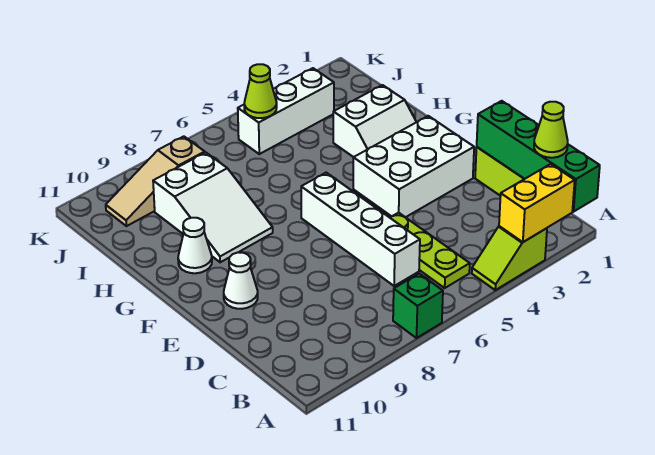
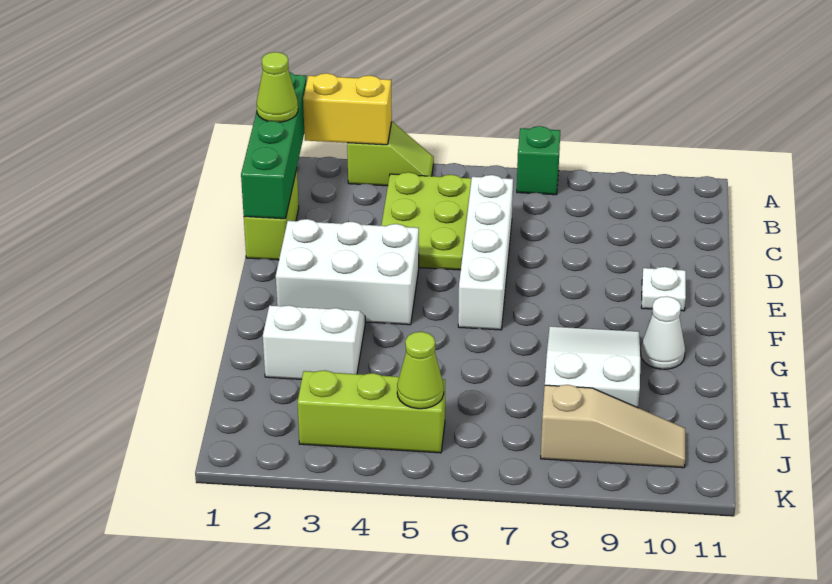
lime plate B5:D5 level 1 -> lime plate B4:D5 level 1
white cone E10 level 1 -> white plate E10 level 1
white brick J3:J5 level 1 -> lime brick J3:J5 level 1

